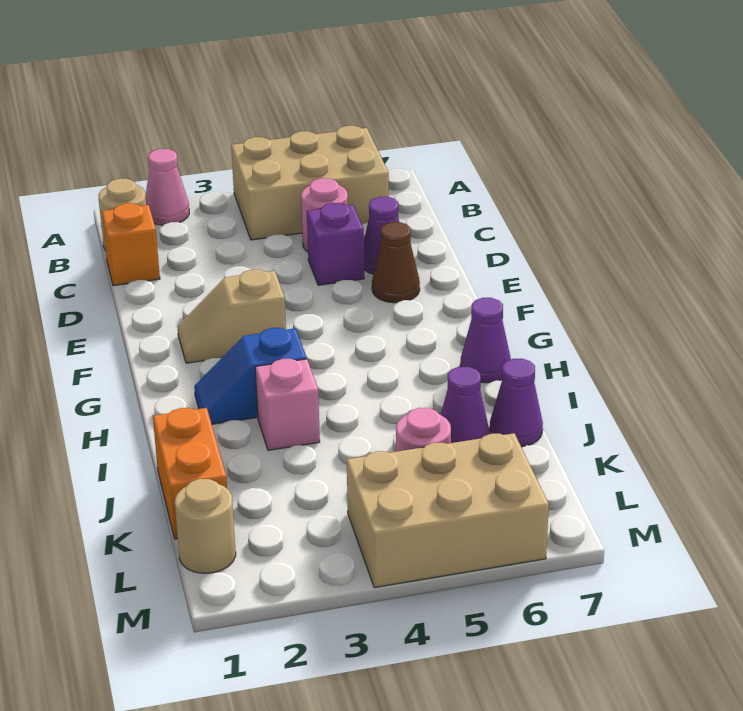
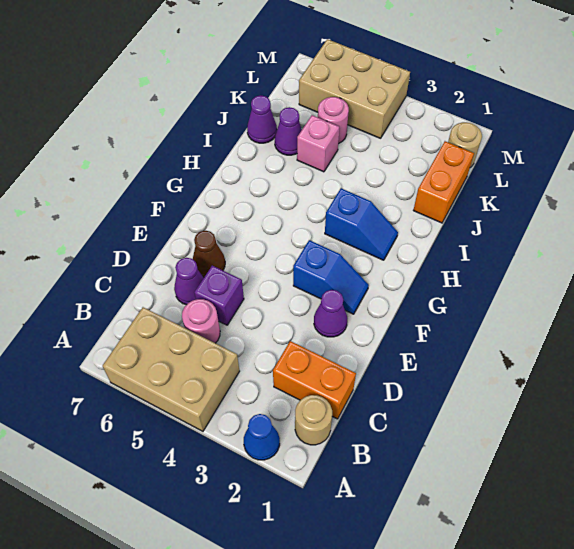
pink cone A2 level 1 -> blue cone A2 level 1
orange brick C1 level 1 -> orange brick C1:C2 level 1
tan slope F2:F3 level 1 top 3 -> blue slope F2:F3 level 1 top 3
purple cone H7 level 1 -> purple cone E2 level 1
pink brick I3 level 1 -> pink brick J5 level 1

